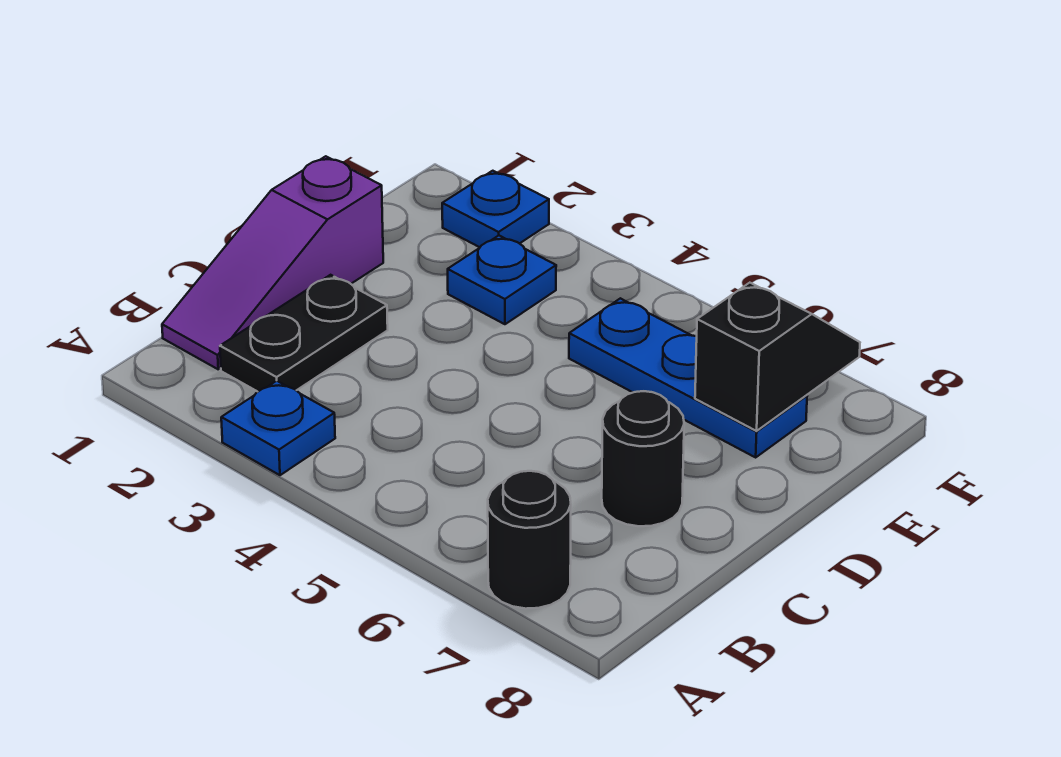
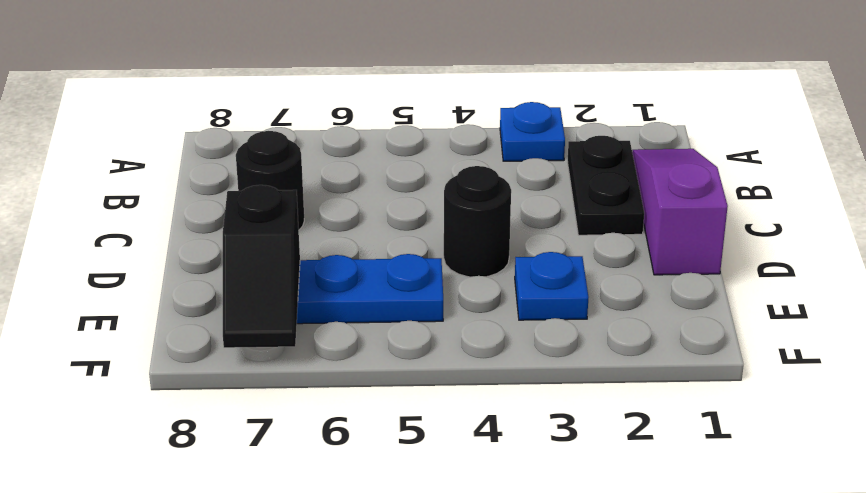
black round brick A7 level 1 -> black round brick D4 level 1
blue plate F2 level 1 -> none

